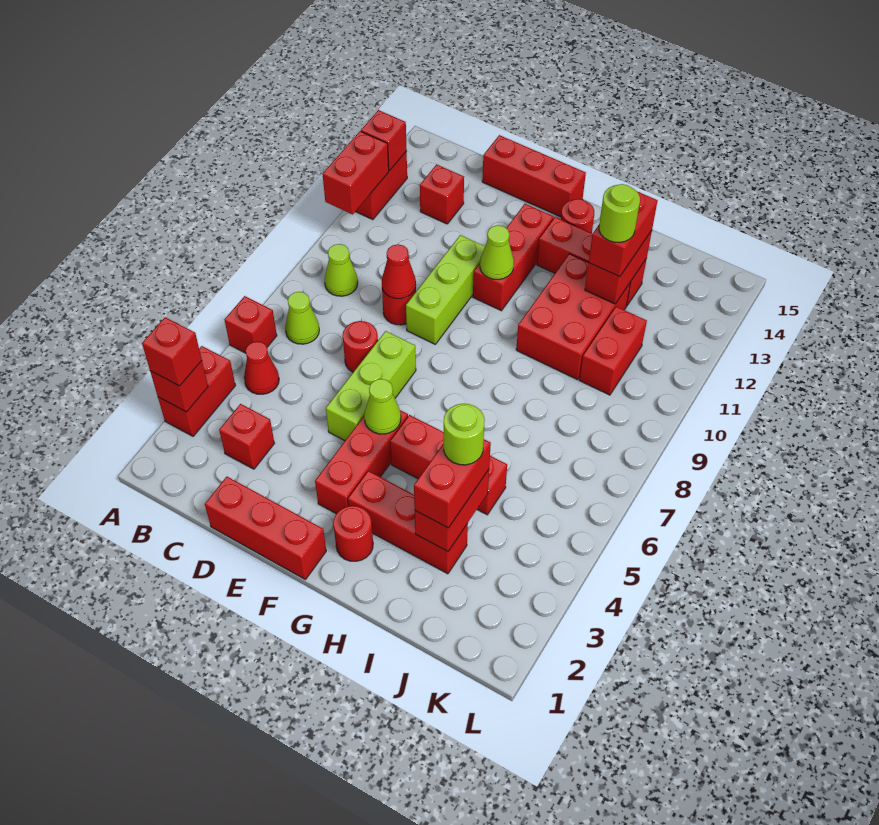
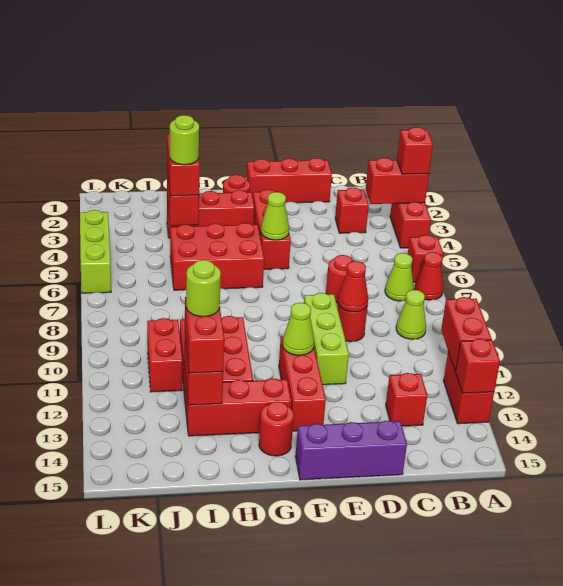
red brick A3 level 2 -> red brick A3:B3 level 2
red cone B5 level 1 -> red cone A7 level 1
red brick D15:F15 level 1 -> purple brick D15:F15 level 1
lime brick E5:E7 level 1 -> lime brick L4:L6 level 1
red brick G5:I5 level 1 -> red brick G5:I6 level 1

